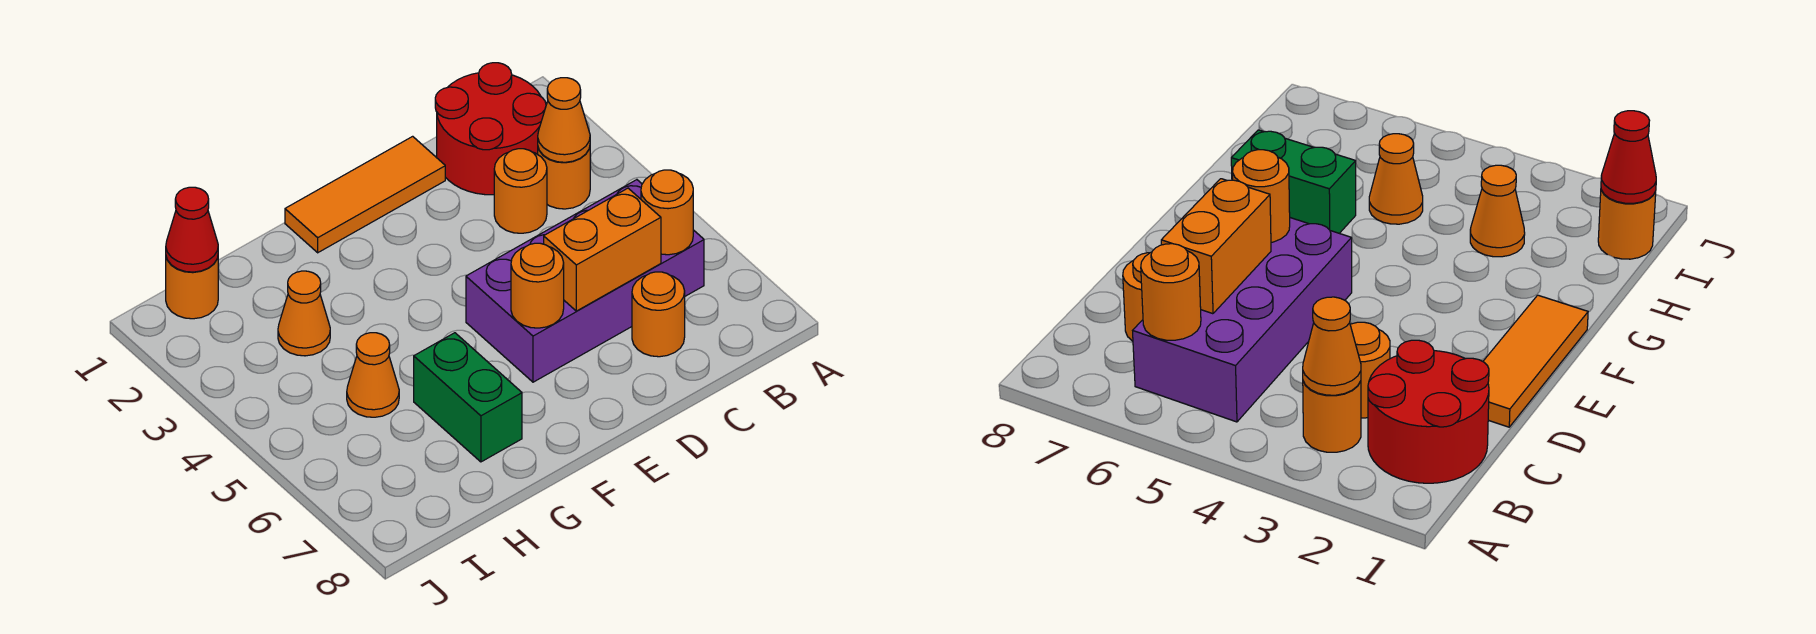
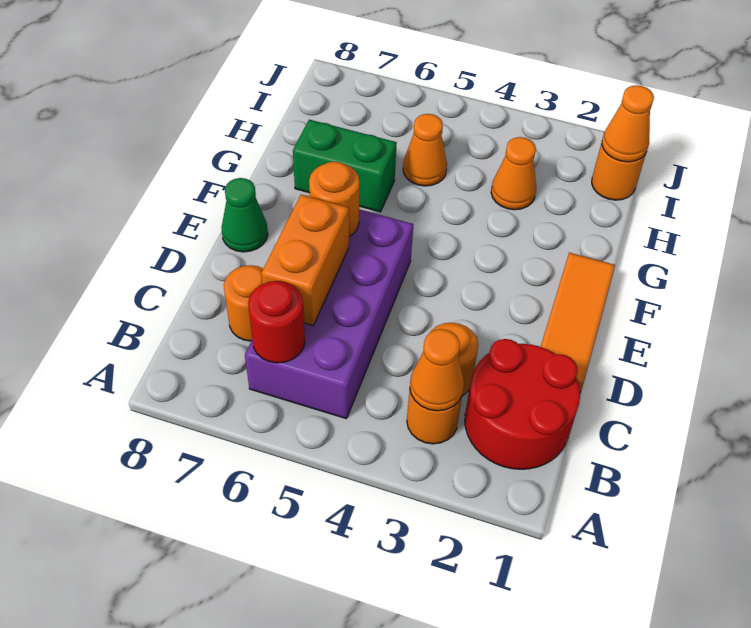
orange round brick B6 level 2 -> red round brick B6 level 2
none -> green cone E8 level 1
red cone I1 level 2 -> orange cone I1 level 2

